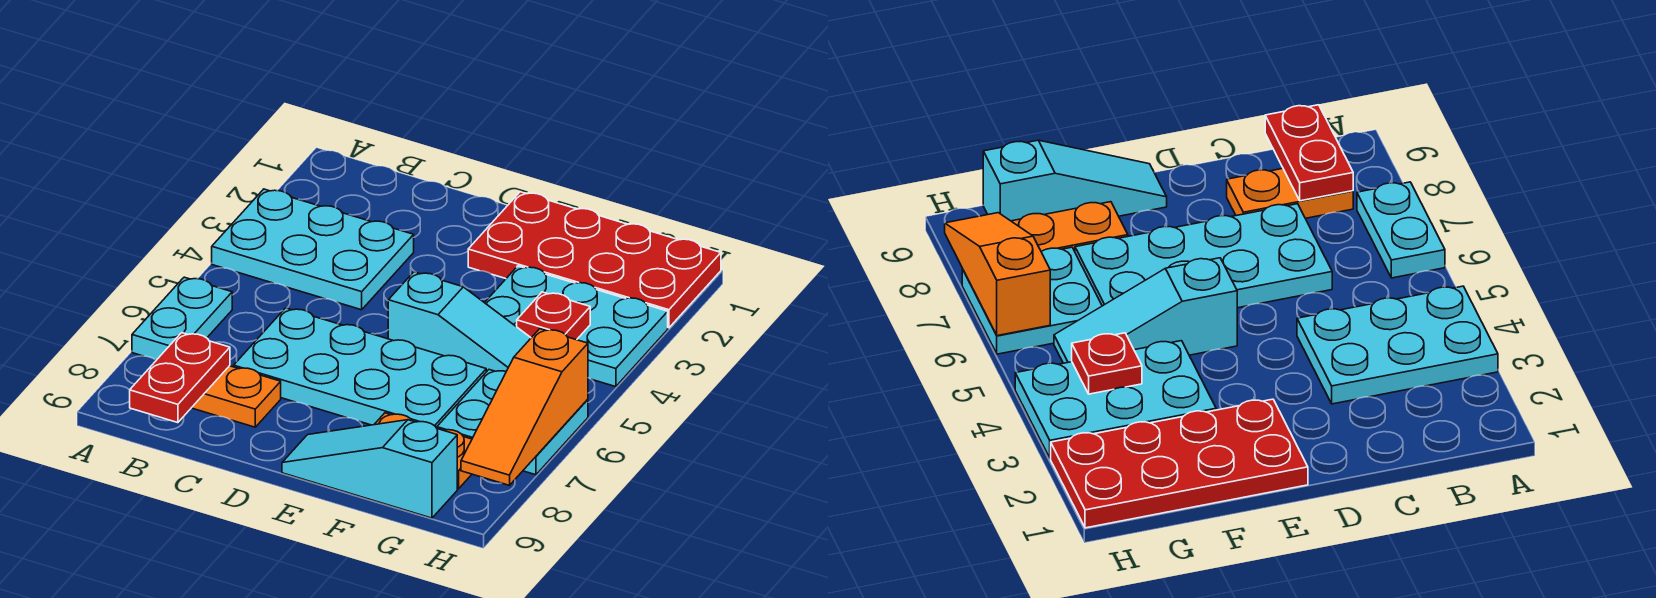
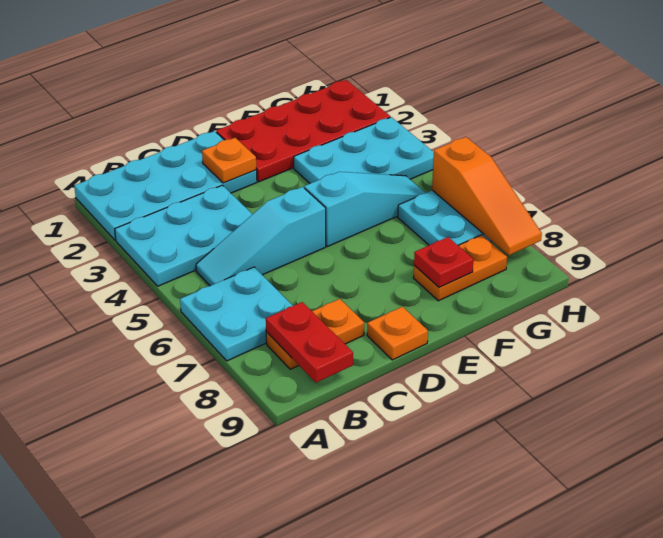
cyan plate A6:A7 level 1 -> cyan plate A6:B7 level 1
cyan plate C6:F7 level 1 -> cyan plate A1:D2 level 1
none -> orange plate D2 level 2
none -> orange plate D9 level 1
cyan slope E9:G9 level 1 top G -> cyan slope B5:D5 level 1 top D
red plate G4 level 2 -> red plate F8 level 2

